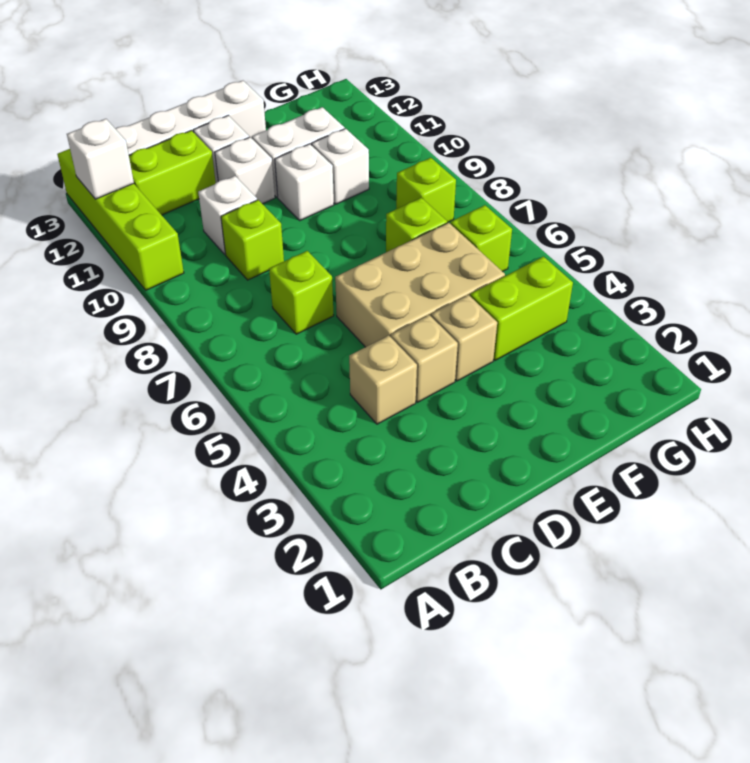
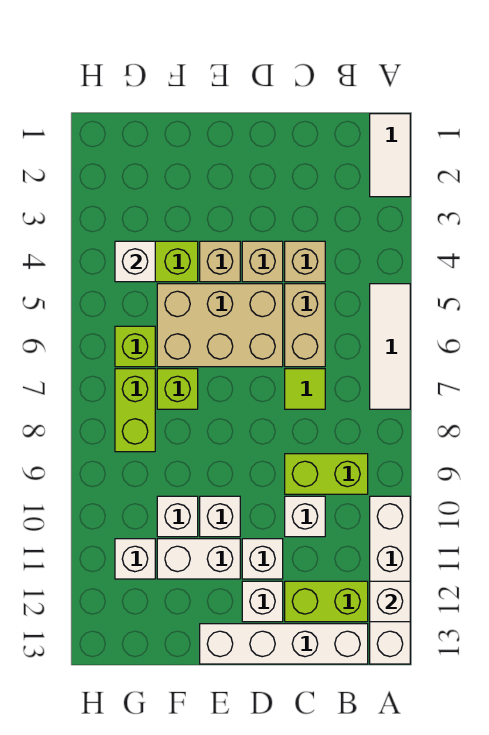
none -> white tile A1:A2 level 1
none -> white tile A5:A7 level 1
lime brick A10:A13 level 1 -> white brick A10:A13 level 1
none -> tan brick C5:C6 level 1
lime brick C7 level 1 -> lime tile C7 level 1
lime brick C9 level 1 -> lime brick B9:C9 level 1
none -> white brick G4 level 2
lime brick G8 level 1 -> lime brick G7:G8 level 1
none -> white brick G11 level 1

